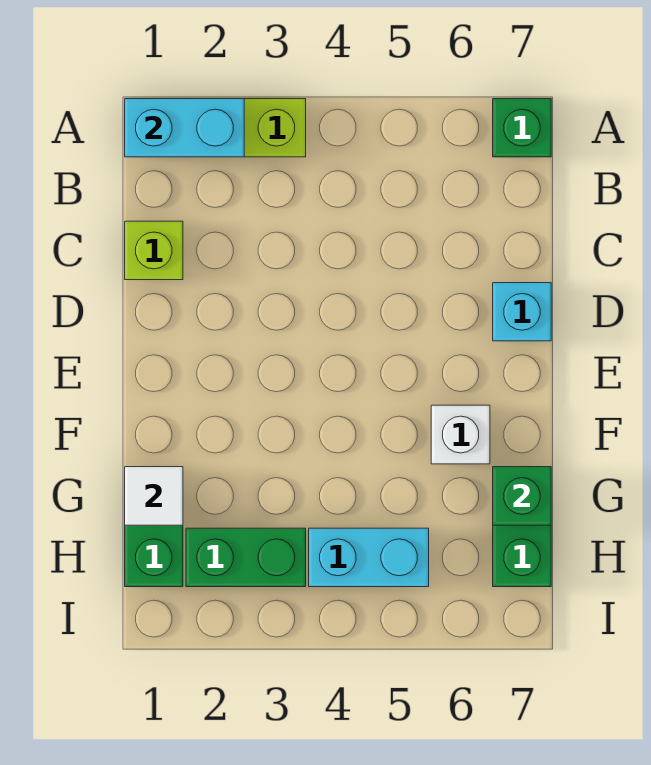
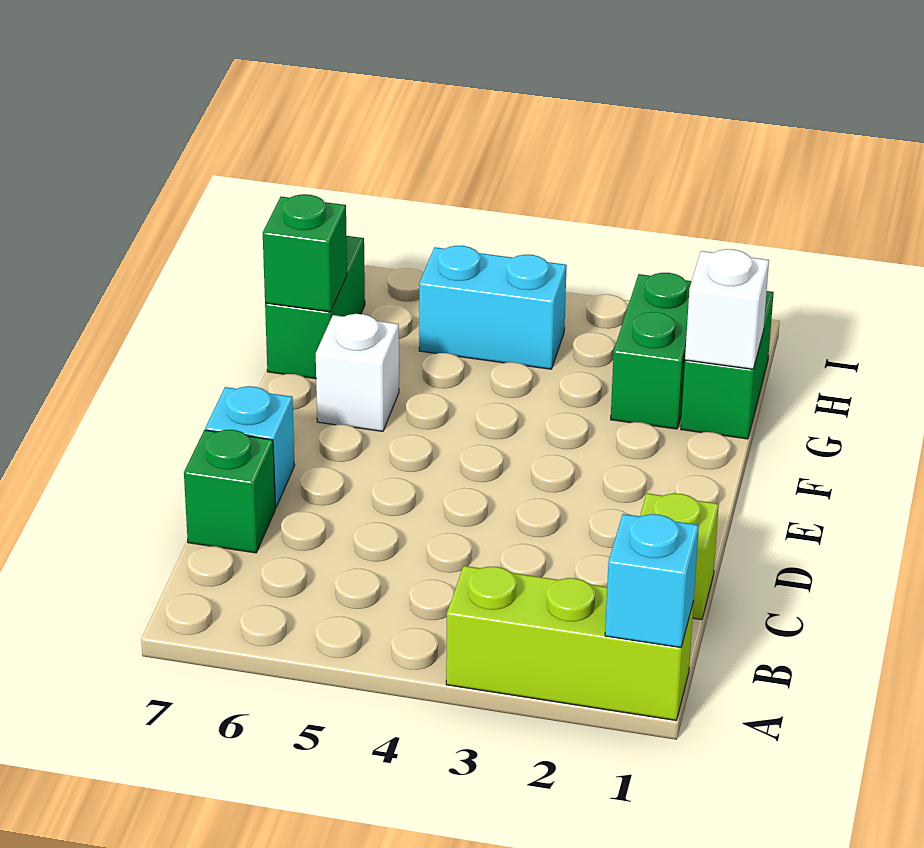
cyan brick A1:A2 level 2 -> cyan brick A1 level 2
green brick A7 level 1 -> green brick C7 level 1
white tile G1 level 2 -> white brick G1 level 2
green brick H2:H3 level 1 -> green brick G2:H2 level 1

